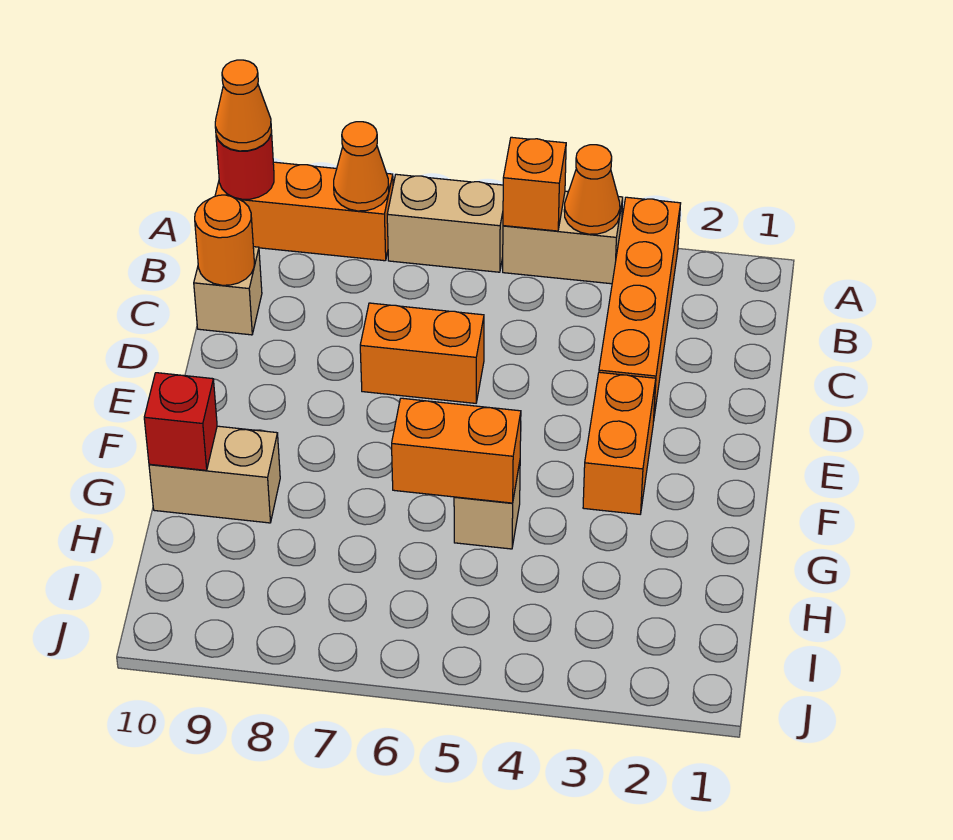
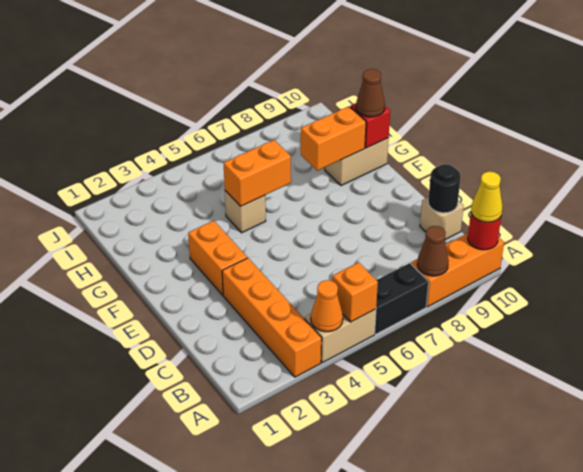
tan brick A6:A7 level 1 -> black brick A6:A7 level 1
orange cone A8 level 2 -> brown cone A8 level 2
orange cone A10 level 3 -> yellow cone A10 level 3
orange round brick C10 level 2 -> black round brick C10 level 2
orange brick D6:D7 level 1 -> orange brick G8:G9 level 2
none -> brown cone G10 level 3

